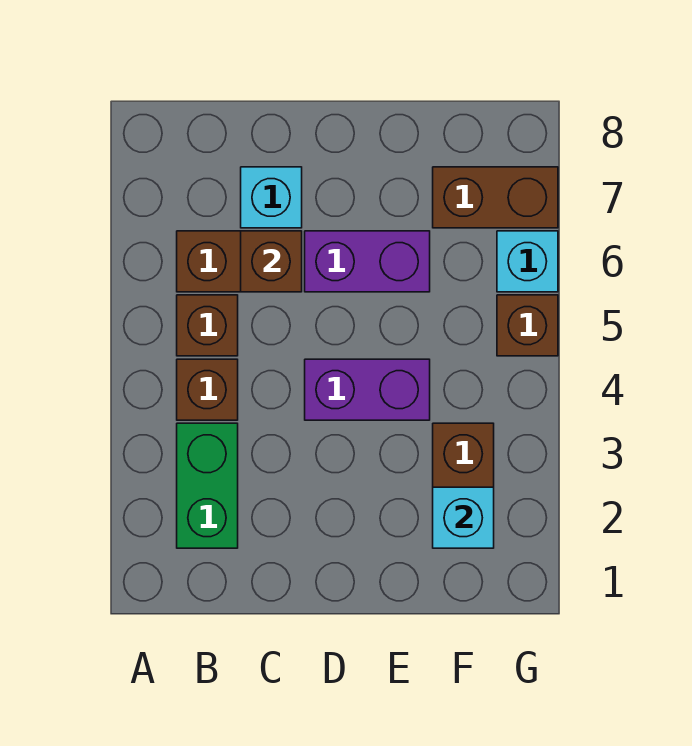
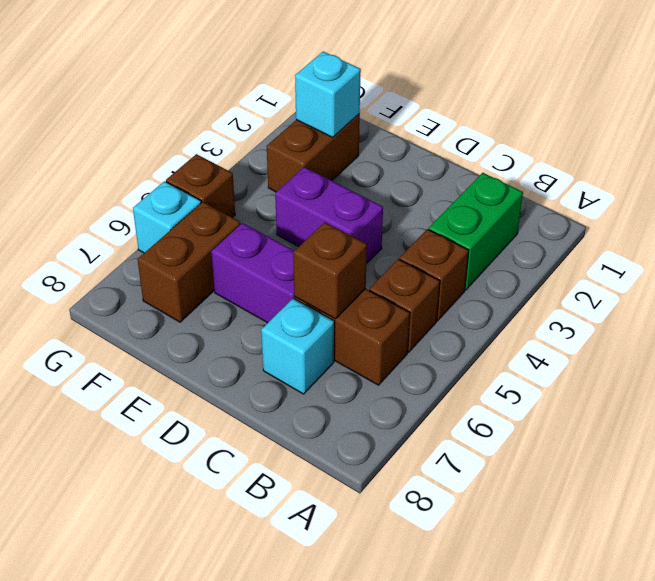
brown brick F7:G7 level 1 -> brown brick F6:F7 level 1

